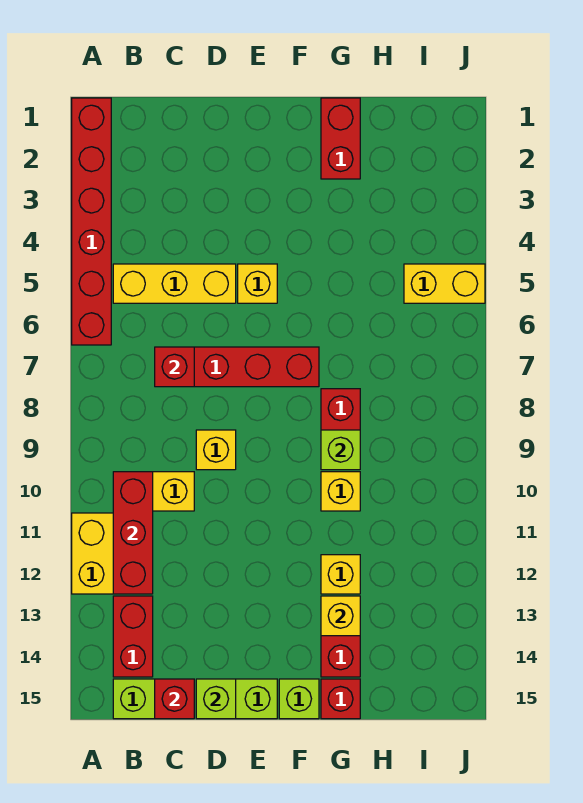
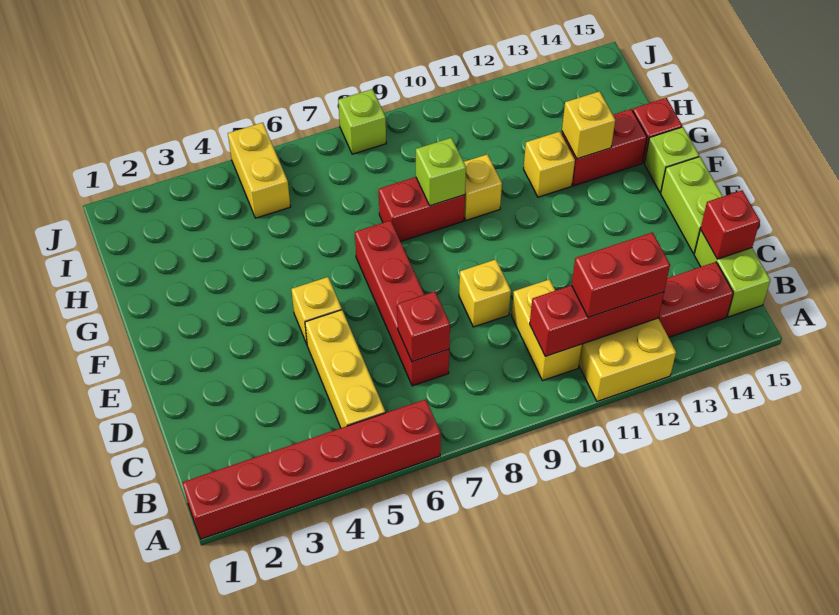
lime brick D15 level 2 -> lime brick J8 level 1
red brick G1:G2 level 1 -> red brick B11:B12 level 3

